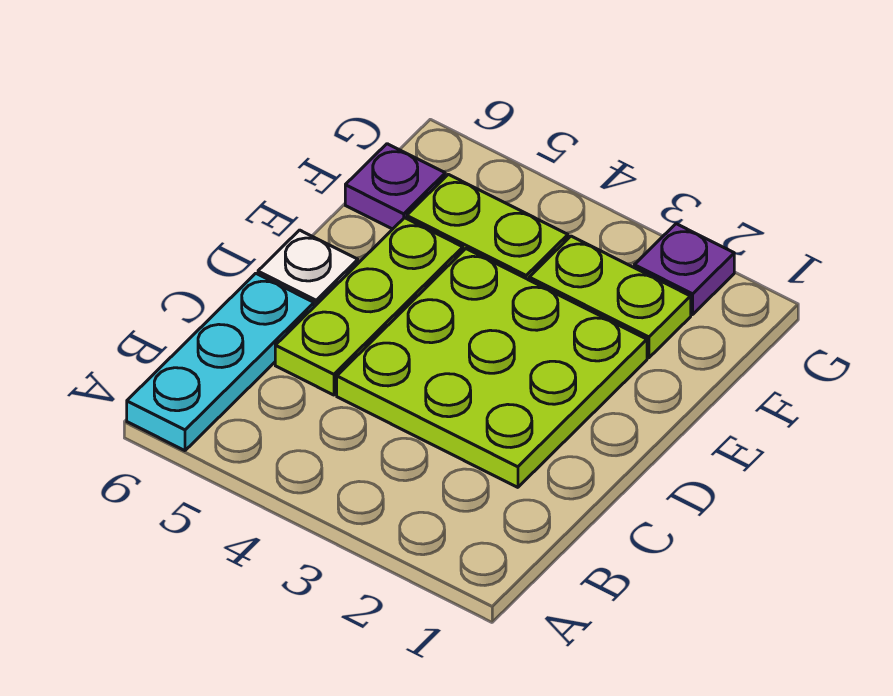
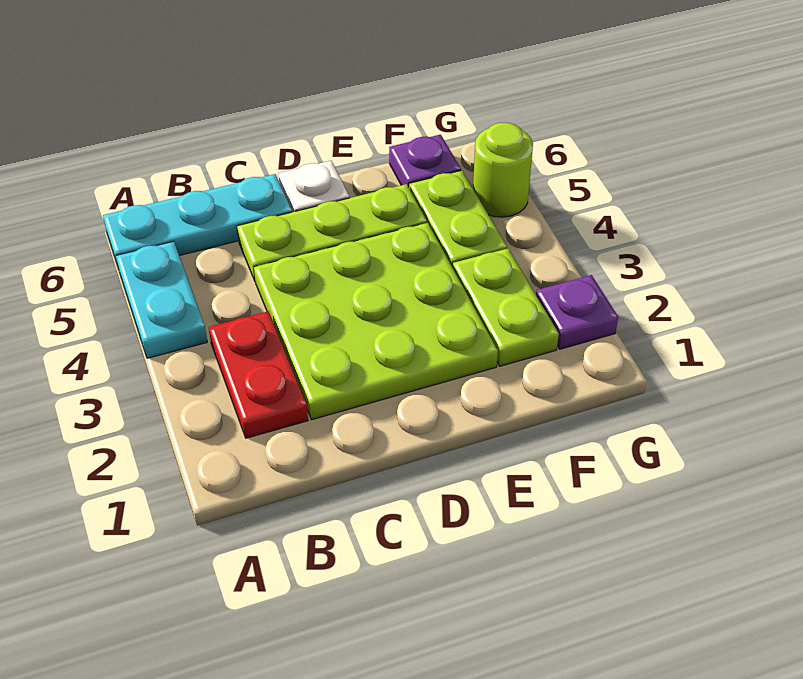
none -> cyan plate A4:A5 level 1
none -> red plate B2:B3 level 1
none -> lime round brick G5 level 1

